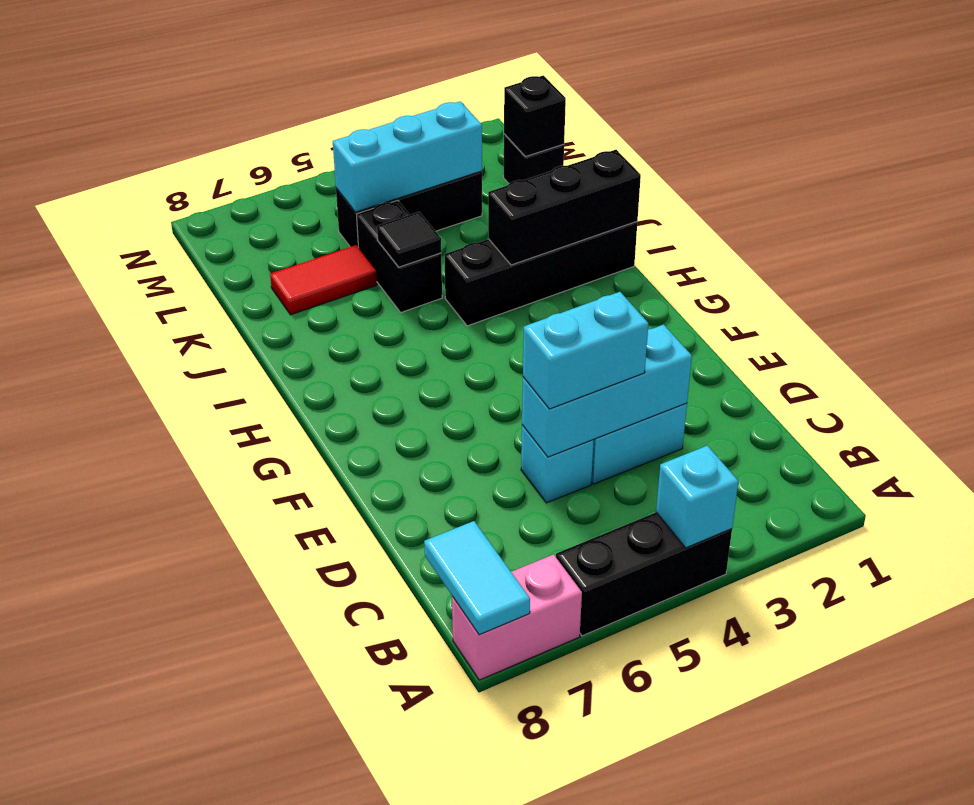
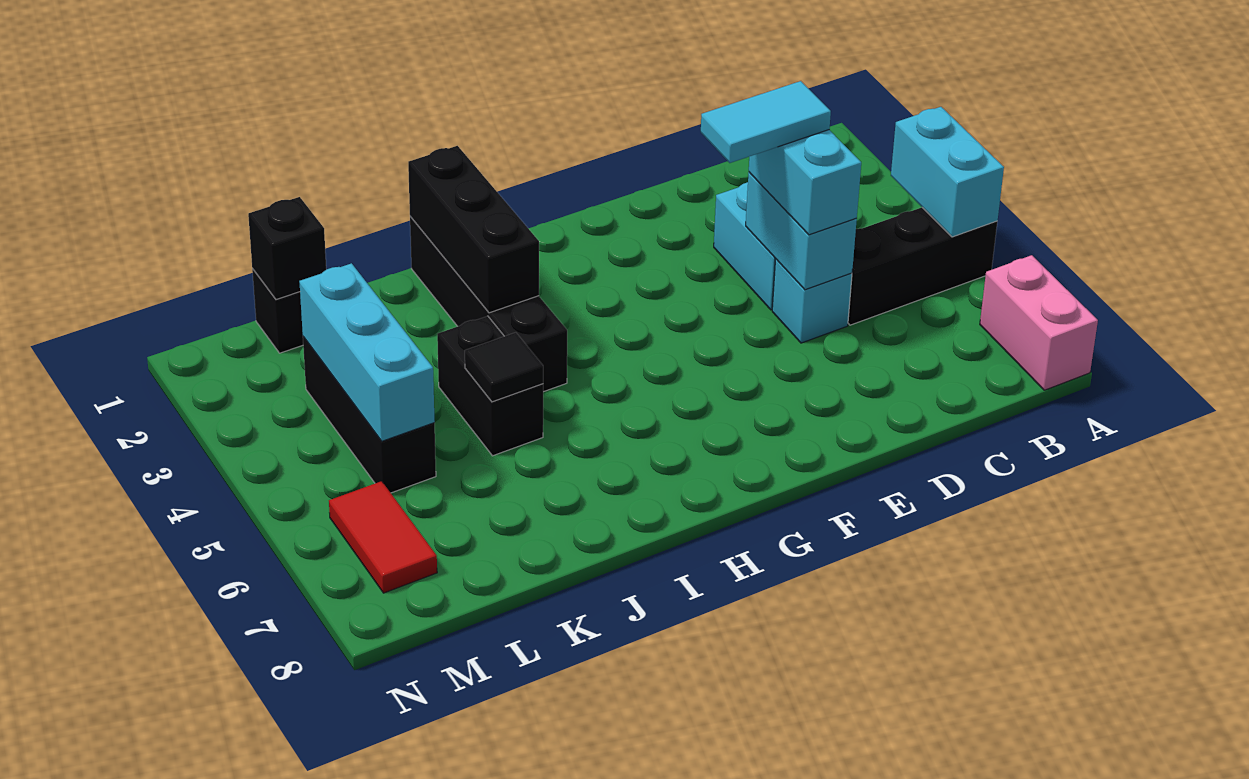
black brick A4:A6 level 1 -> black brick A5:C5 level 1
cyan brick A4 level 2 -> cyan brick A4:A5 level 2
cyan tile A8:B8 level 2 -> cyan tile D4:E4 level 4
cyan brick D3:D5 level 2 -> cyan brick D4:D5 level 2
black brick J5:K5 level 1 -> black brick J4:J5 level 1
red tile K6:K7 level 1 -> red tile M6:M7 level 1

